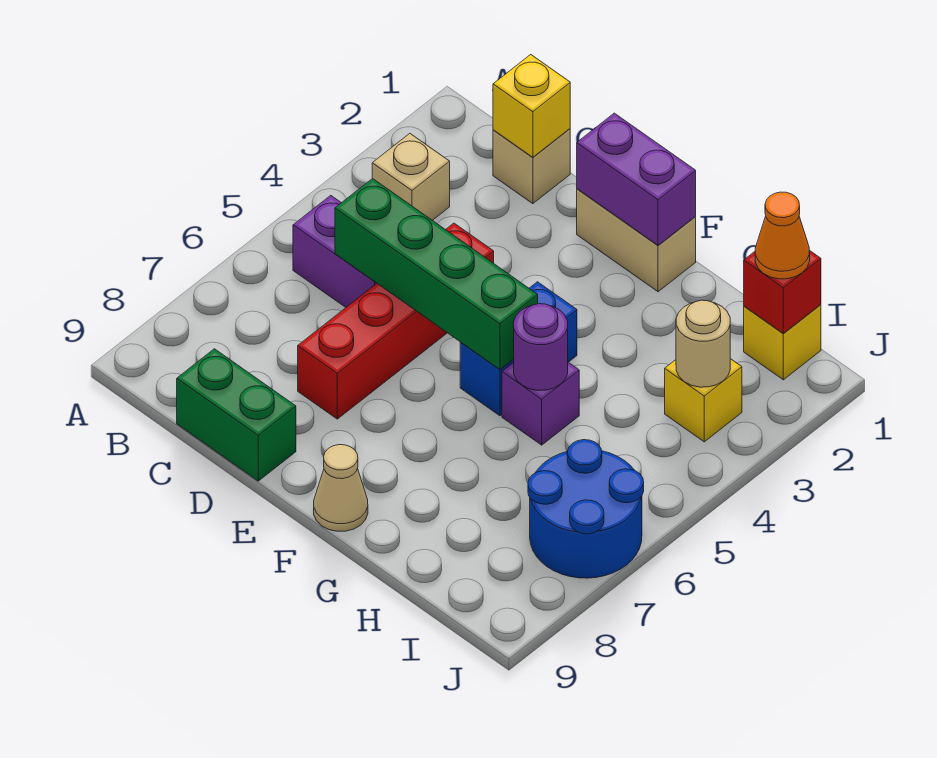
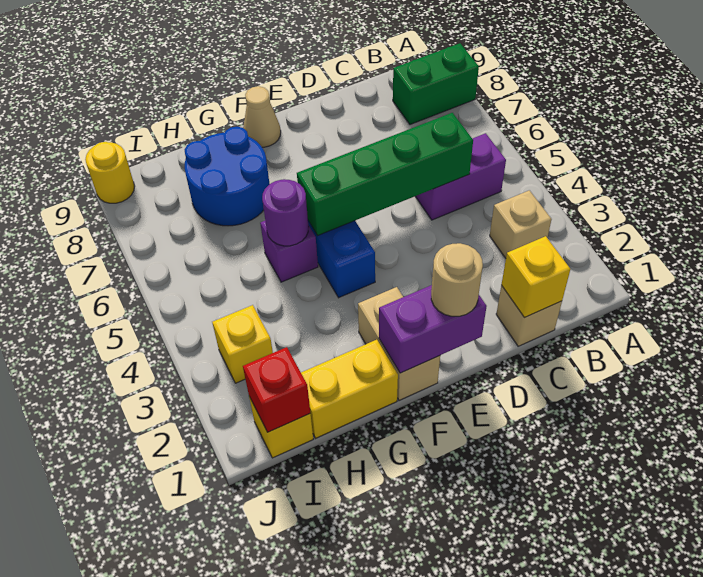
green brick C9:D9 level 1 -> green brick A8:B8 level 1
red brick D4:D7 level 1 -> none
tan brick E1:F1 level 1 -> tan brick F1:F2 level 1
none -> yellow brick G1:H1 level 1
orange cone I1 level 3 -> none
tan round brick I3 level 2 -> tan round brick E1 level 3
blue round brick I6:J7 level 1 -> blue round brick G7:H8 level 1
none -> yellow round brick J9 level 1

